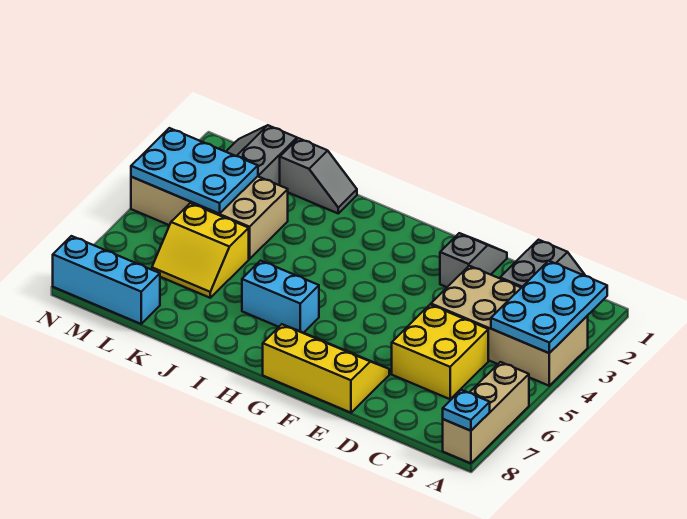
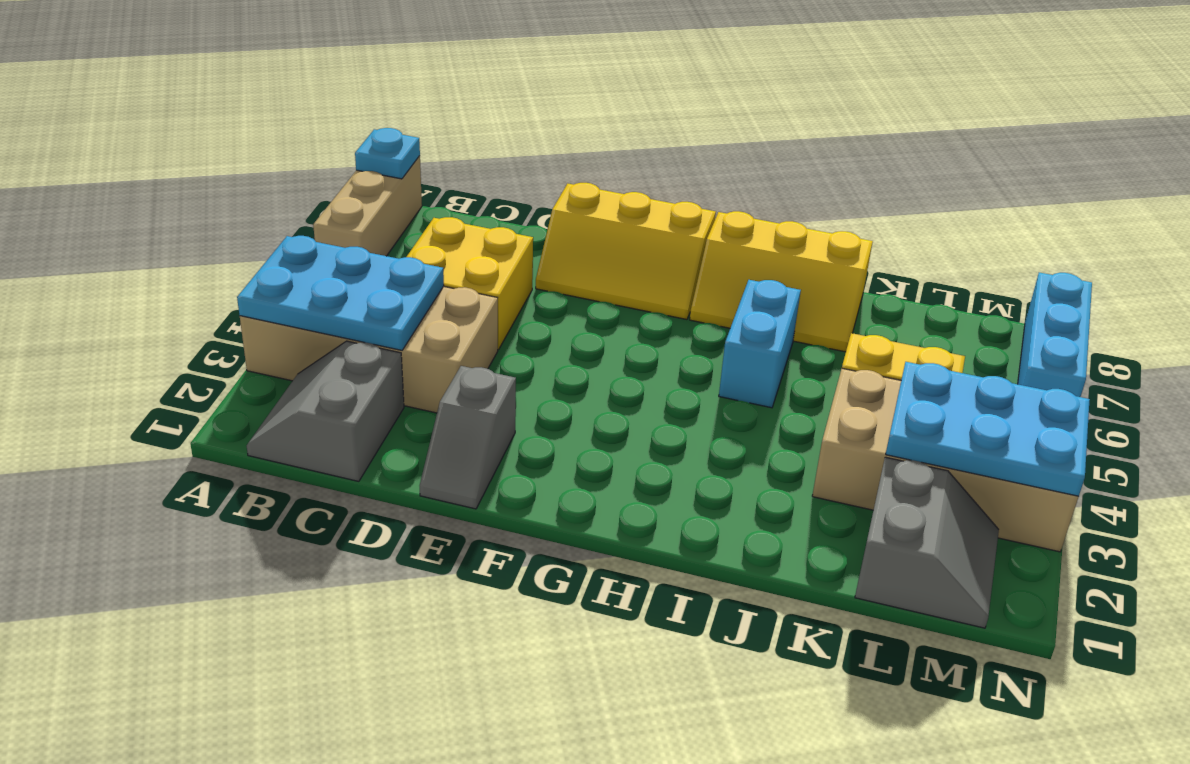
cyan plate A2:B4 level 2 -> cyan plate A3:C4 level 2
cyan brick H6:I6 level 1 -> cyan brick I5:I6 level 1
none -> yellow slope H7:J8 level 1 top 8
grey slope J1:K1 level 1 top K -> none
cyan brick L8:N8 level 1 -> cyan brick N6:N8 level 1

